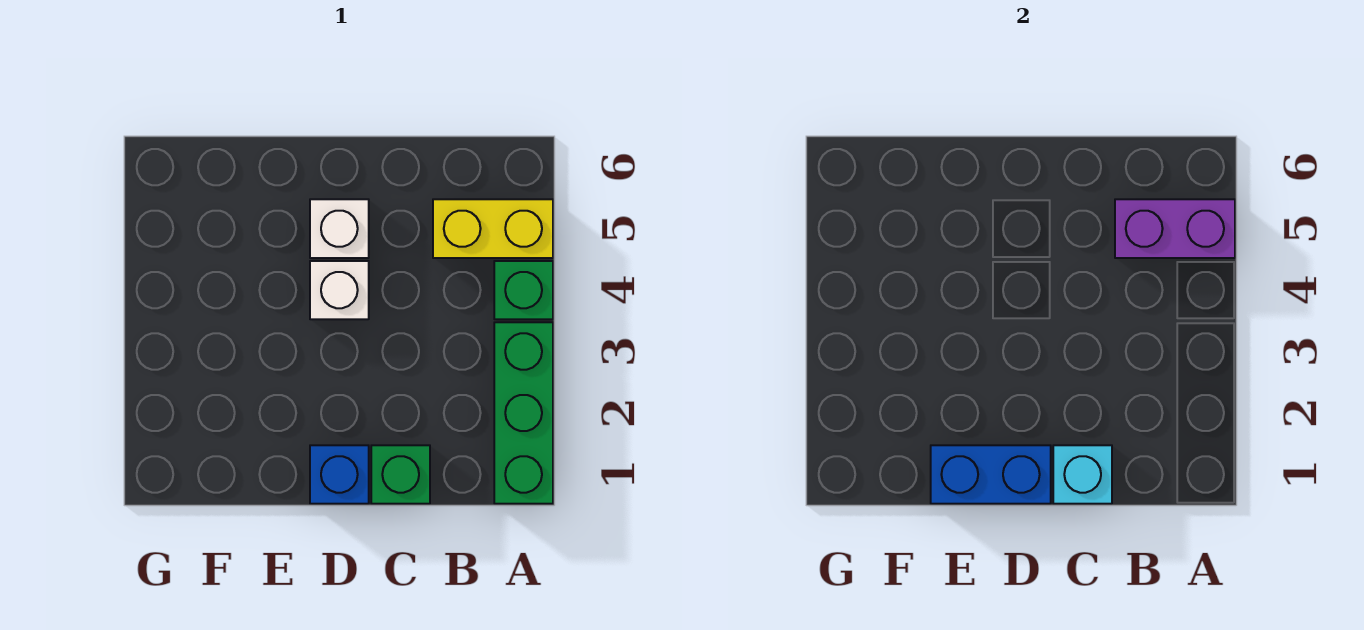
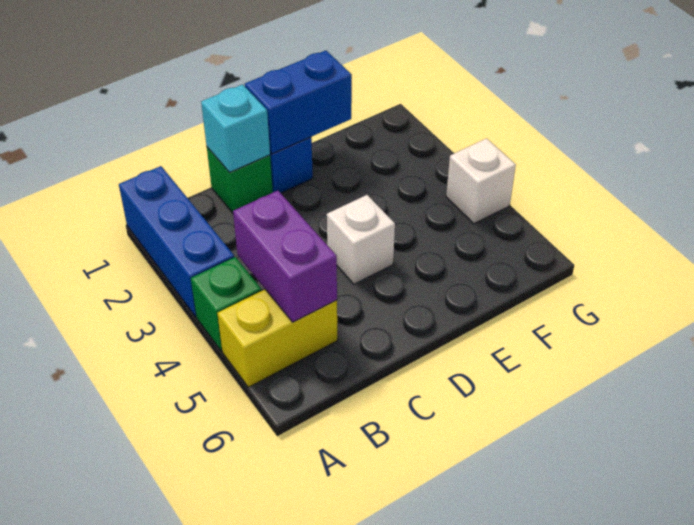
green brick A1:A3 level 1 -> blue brick A1:A3 level 1
purple brick A5:B5 level 2 -> purple brick B4:B5 level 2
white brick D5 level 1 -> white brick G4 level 1

